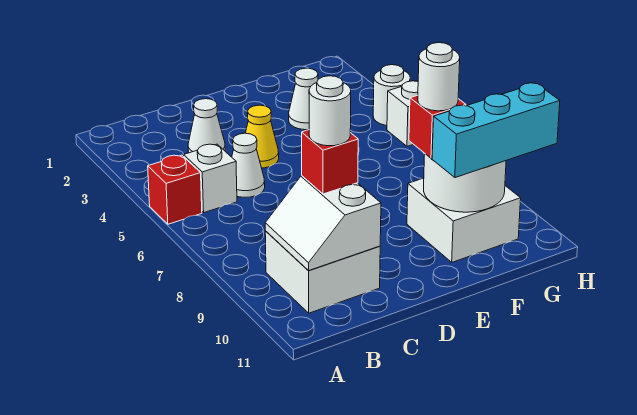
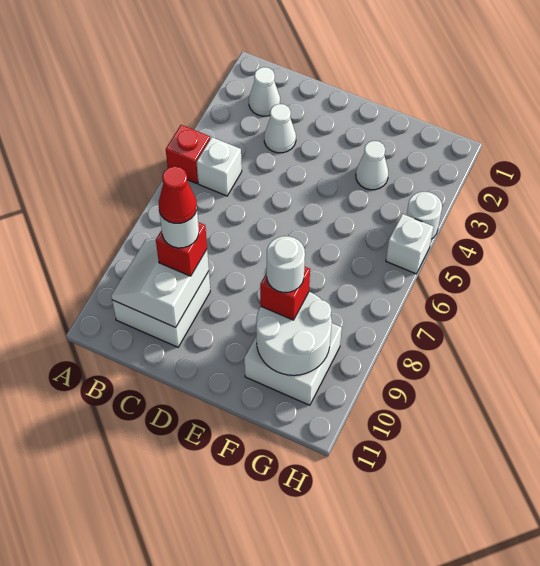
white cone C5 level 1 -> white cone B2 level 1
none -> red cone C9 level 5
yellow cone D4 level 1 -> none
cyan brick F10:H10 level 3 -> none

